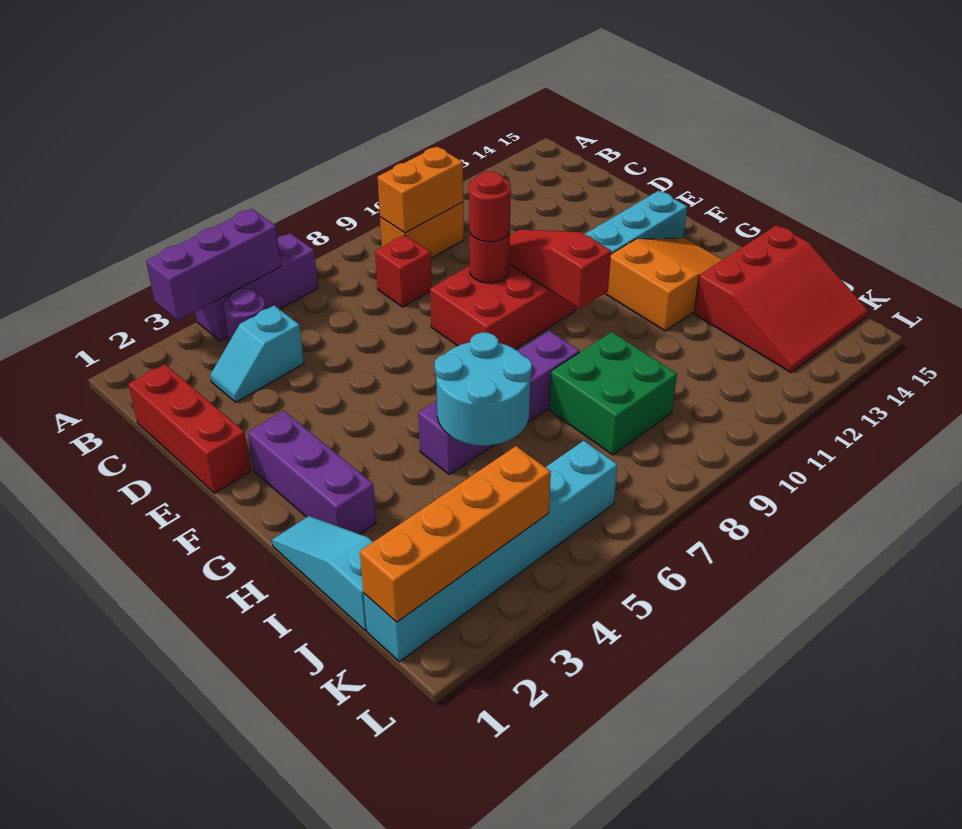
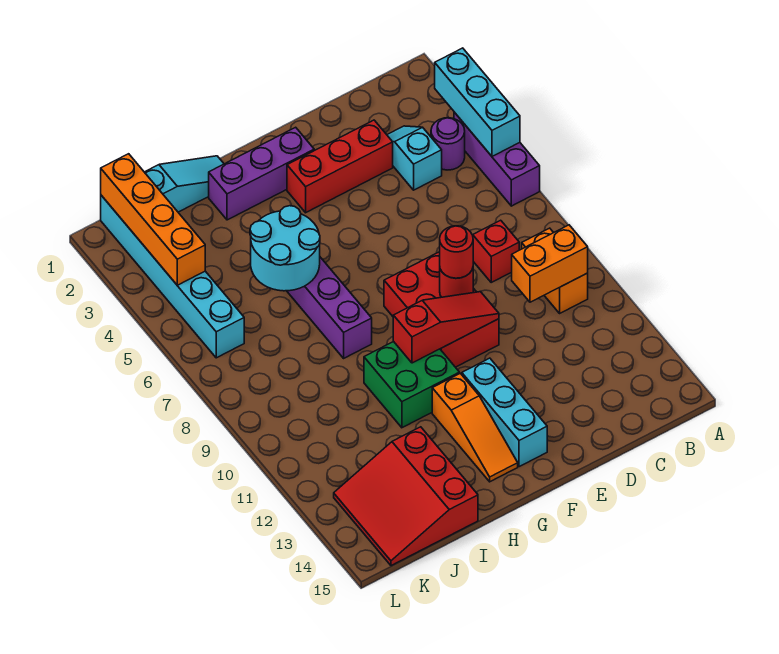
purple brick A3:A5 level 2 -> cyan brick A3:A5 level 2
orange brick B9:B10 level 2 -> orange brick B10:C10 level 2
red brick C1:E1 level 1 -> red brick D3:F3 level 1
orange slope G12:H14 level 1 top 12 -> orange slope G12:G14 level 1 top 12
green brick I8:J9 level 1 -> green brick G10:H11 level 1

